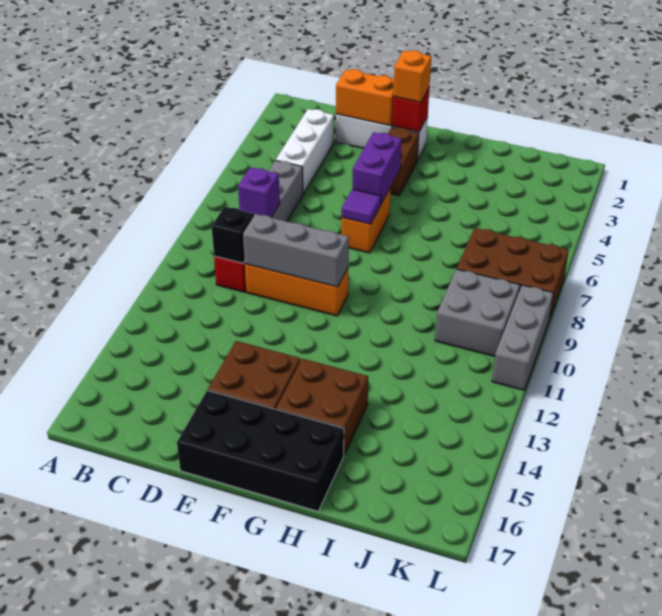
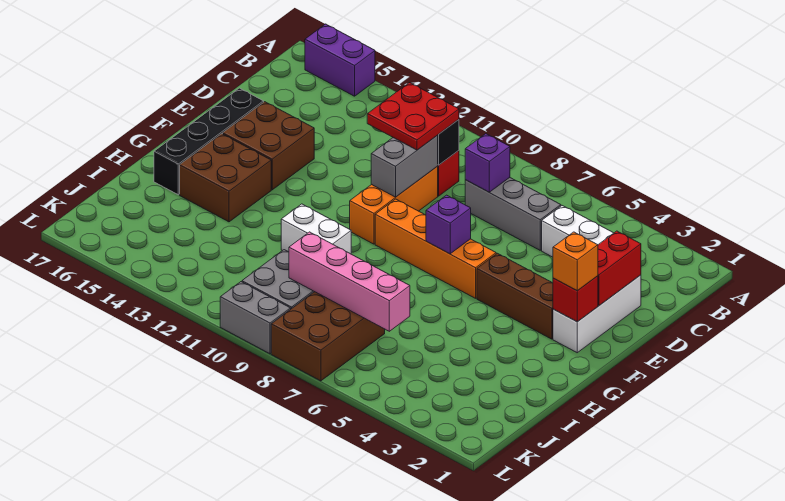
none -> red plate C10:D11 level 3
orange brick D2:E2 level 2 -> red brick D2:E2 level 2
grey brick D10:F10 level 2 -> grey brick D10:E10 level 2
black brick E16:H17 level 1 -> black brick E16:H16 level 1
brown brick F3:F4 level 1 -> brown brick F3:F5 level 1
purple brick F5:F6 level 2 -> purple brick A15:A16 level 1
orange brick F6:F7 level 1 -> orange brick F6:F9 level 1
purple tile F7 level 2 -> purple brick F7 level 2
none -> white brick H10:H11 level 1
none -> pink brick J6:J9 level 2
grey brick L9:L11 level 1 -> grey brick L9:L10 level 1

